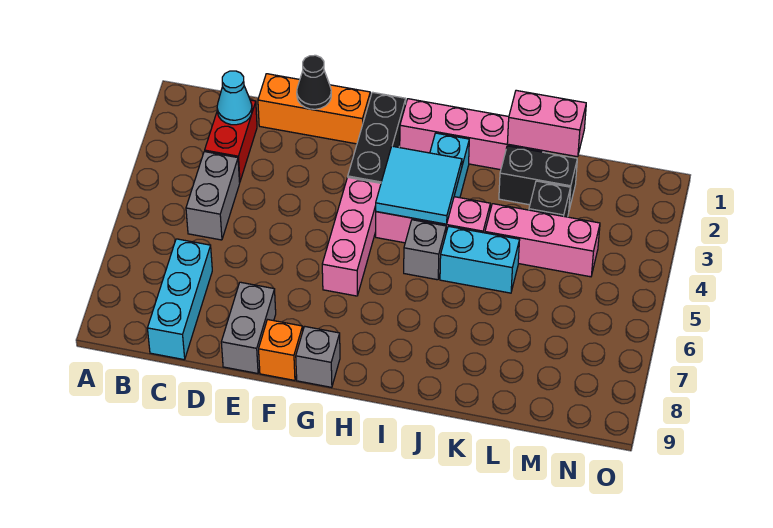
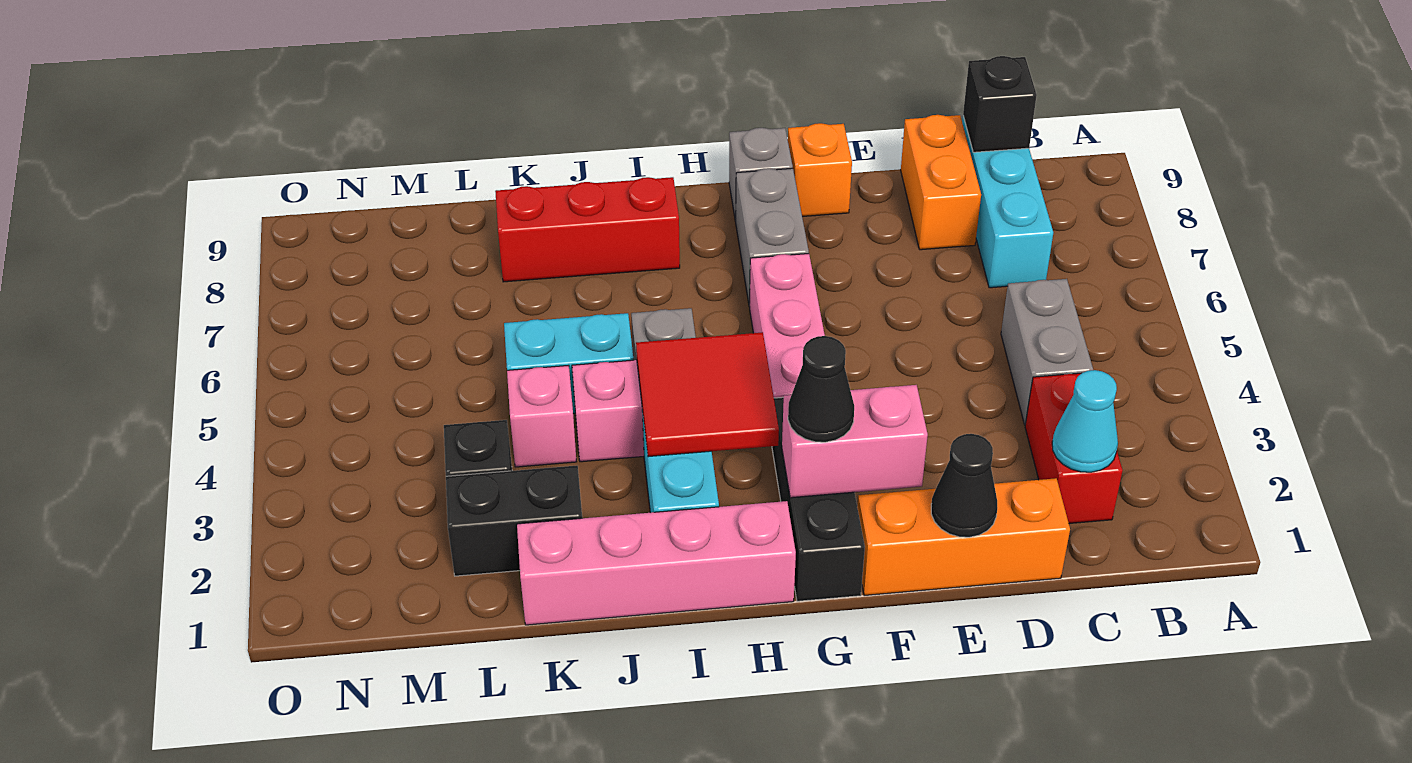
none -> black brick C9 level 2
none -> orange brick D8:D9 level 1
grey brick E8:E9 level 1 -> grey brick G7:G8 level 1
none -> black cone G2 level 3
cyan tile H3:I4 level 2 -> red tile H3:I4 level 2
none -> red brick I8:K8 level 1
pink brick K1:L1 level 2 -> pink brick F2:G2 level 2
pink brick K4:M4 level 1 -> pink brick K4 level 1

